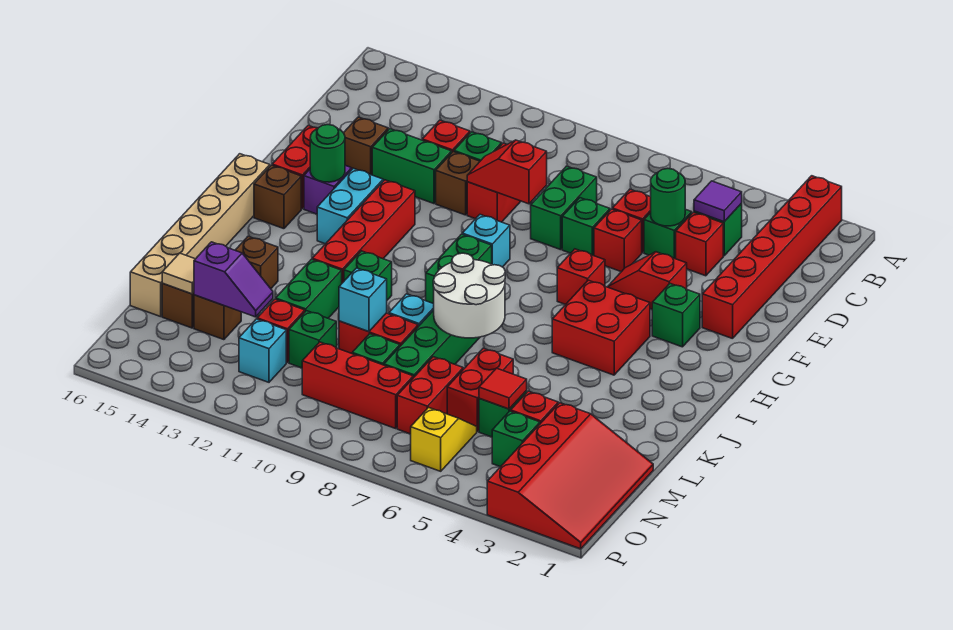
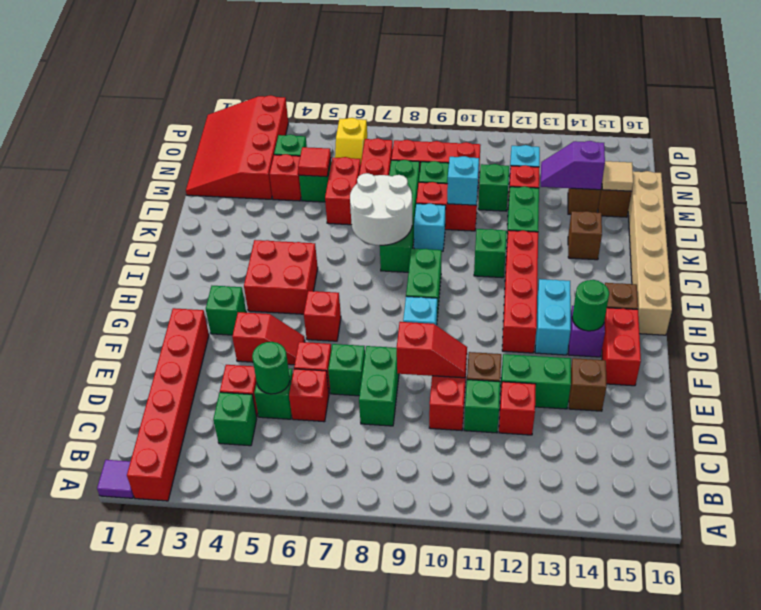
purple tile C4 level 2 -> purple tile A1 level 1

